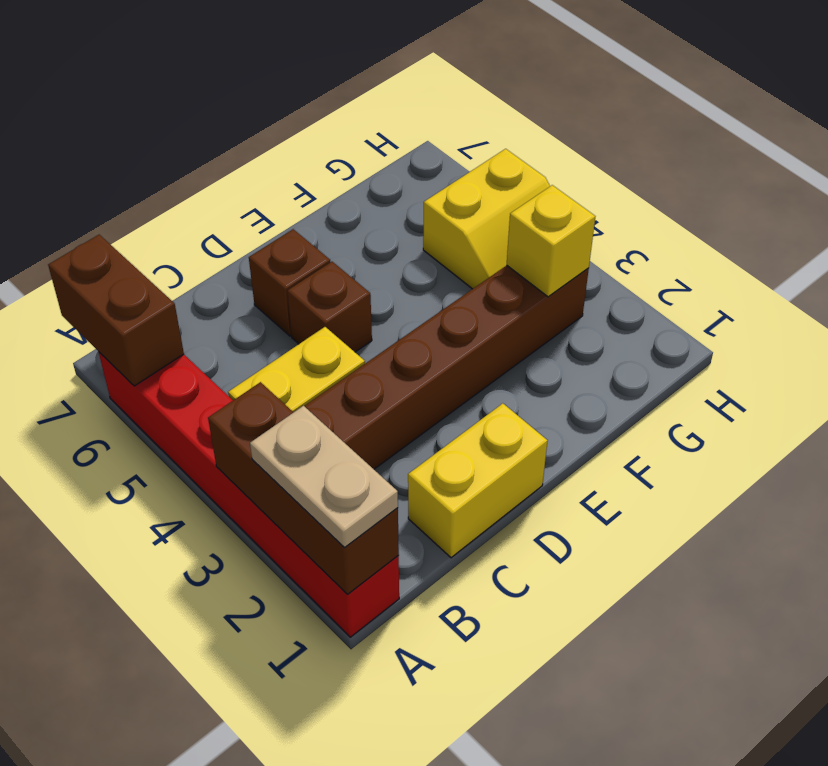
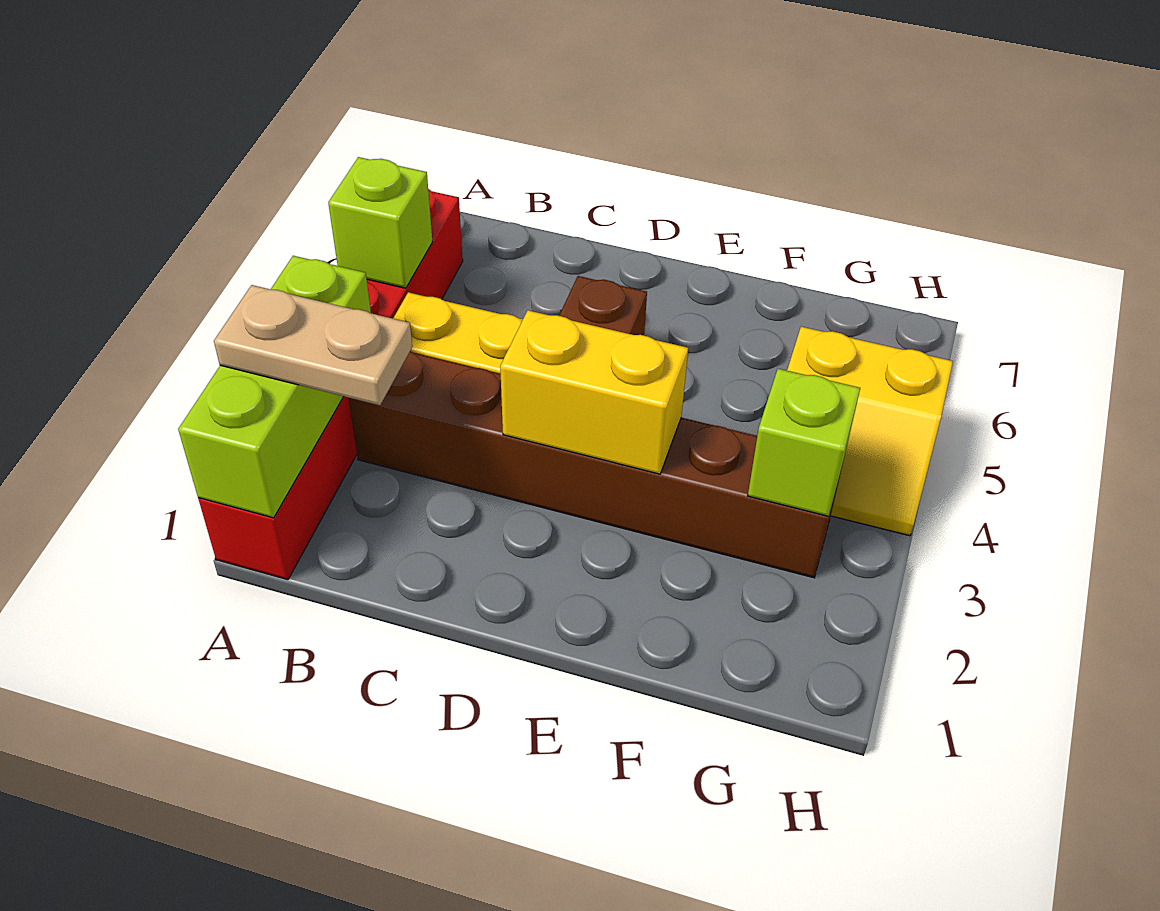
brown brick A1:A3 level 2 -> lime brick A1:A3 level 2
tan plate A1:A2 level 3 -> tan plate A2:B2 level 3
none -> lime brick A5 level 2
brown brick A6:A7 level 2 -> none
yellow brick C1:D1 level 1 -> yellow brick D3:E3 level 2
brown brick D6 level 1 -> none
yellow brick G3 level 2 -> lime brick G3 level 2

